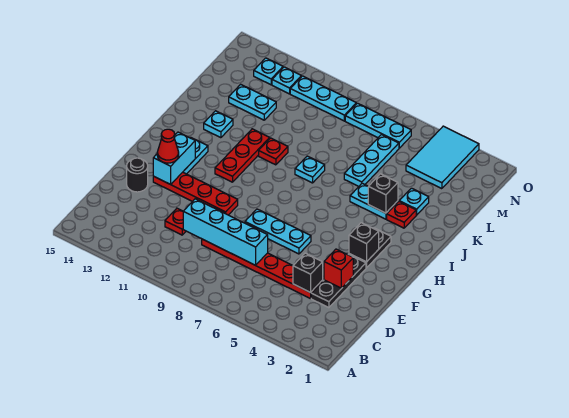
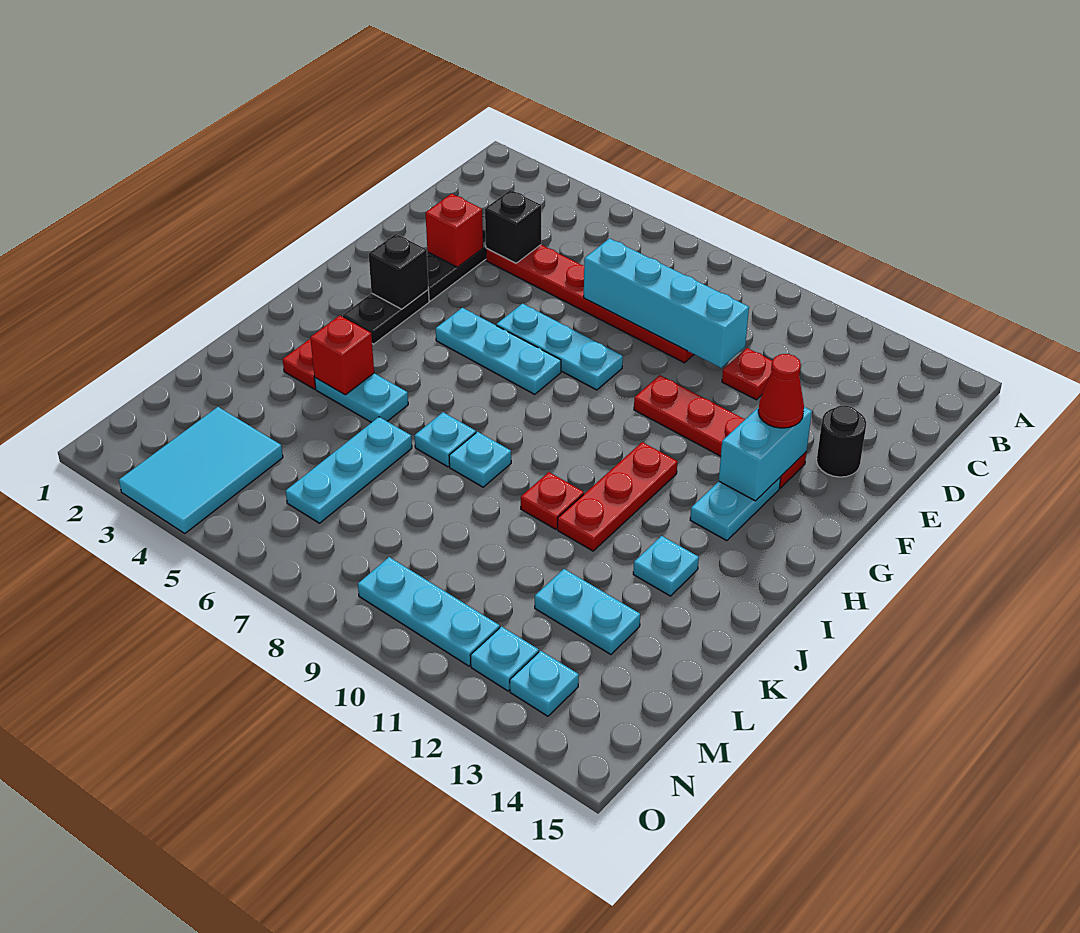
black brick J4 level 2 -> red brick J4 level 2
cyan plate K3 level 1 -> cyan plate J7 level 1
cyan plate N6:N8 level 1 -> cyan plate G5:G7 level 1

